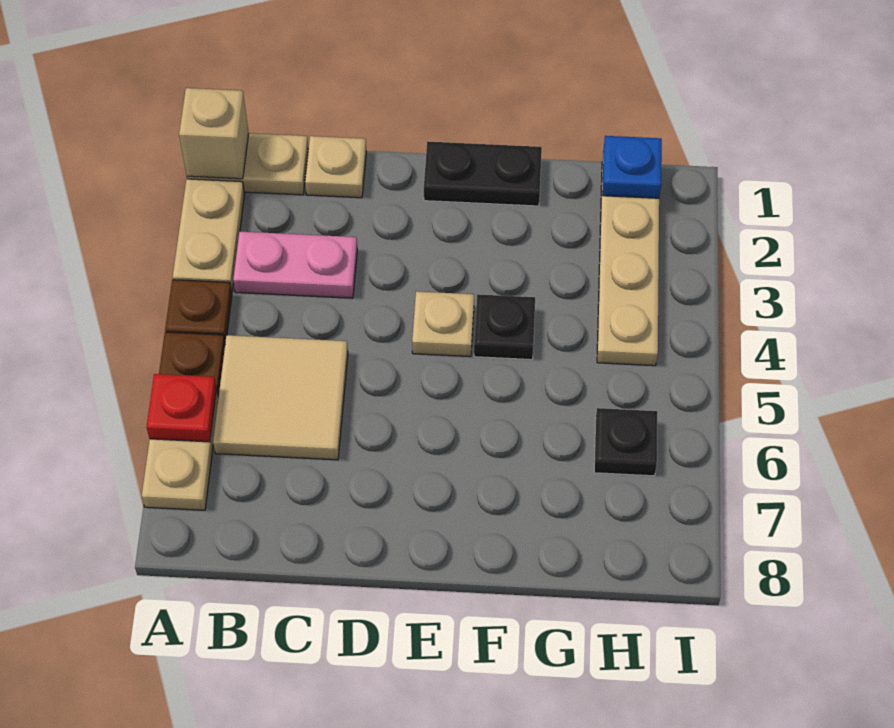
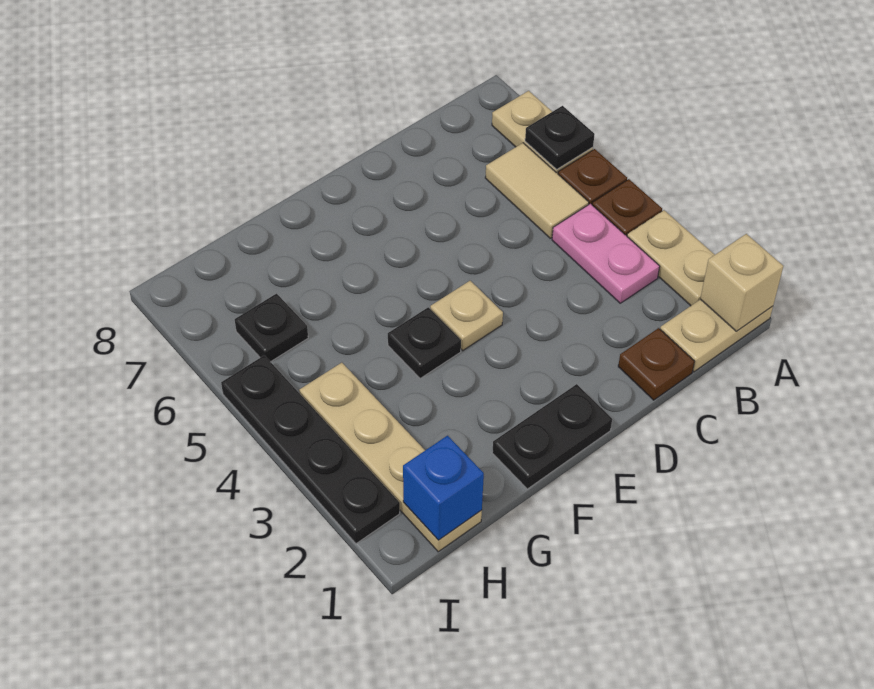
red plate A6 level 2 -> black plate A6 level 2
pink plate B3:C3 level 1 -> pink plate B3:B4 level 1
tan tile B5:C6 level 1 -> tan tile B5:B6 level 1
tan plate C1 level 1 -> brown plate C1 level 1
blue plate H1 level 2 -> blue brick H1 level 2
none -> black plate I2:I5 level 1

